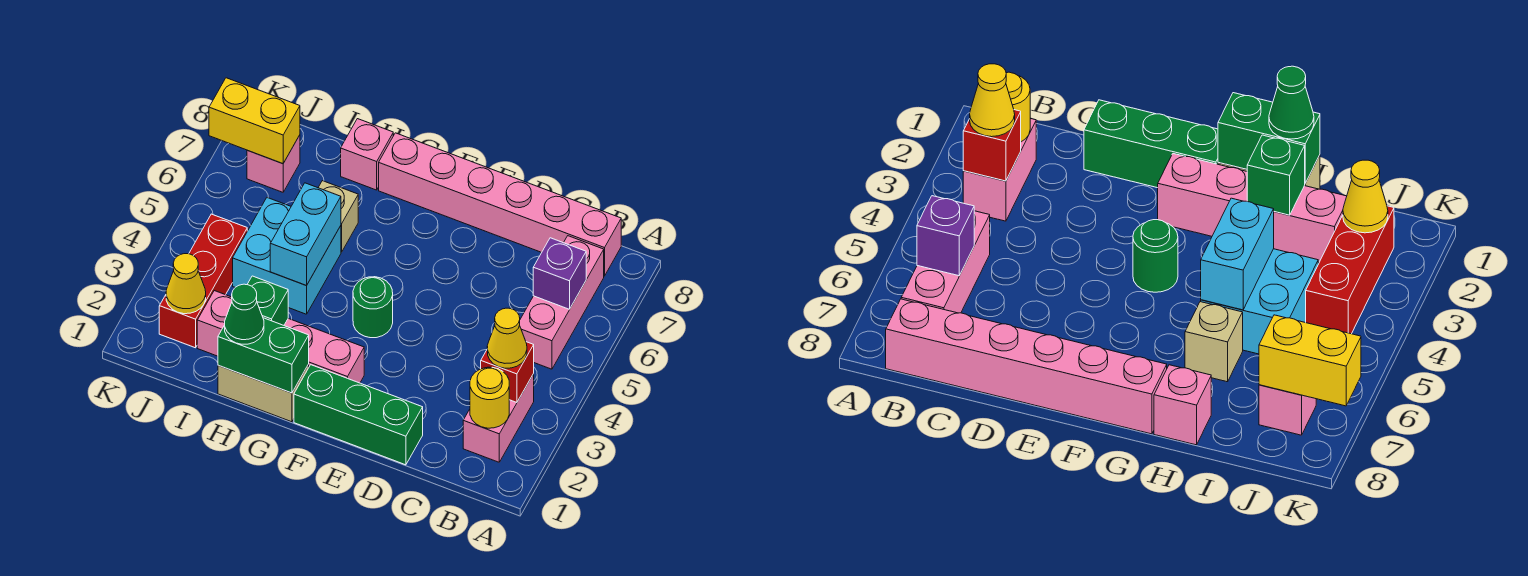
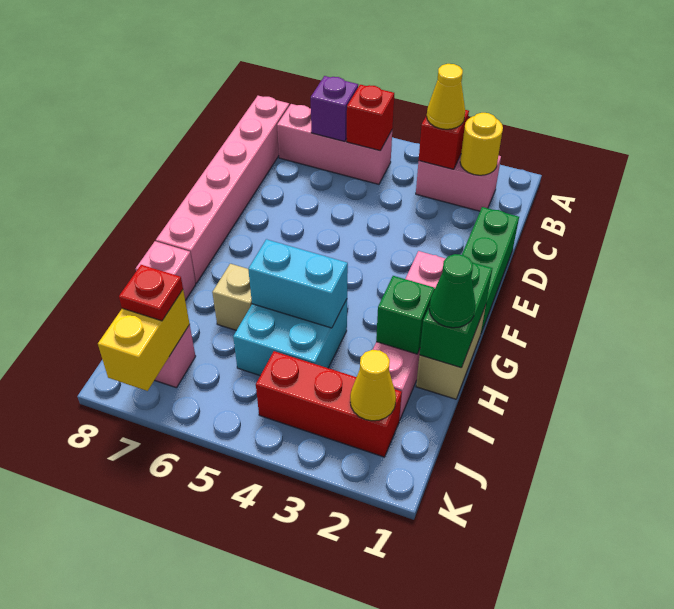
none -> red brick B5 level 2
green round brick F4 level 1 -> none
none -> red plate J7 level 3

